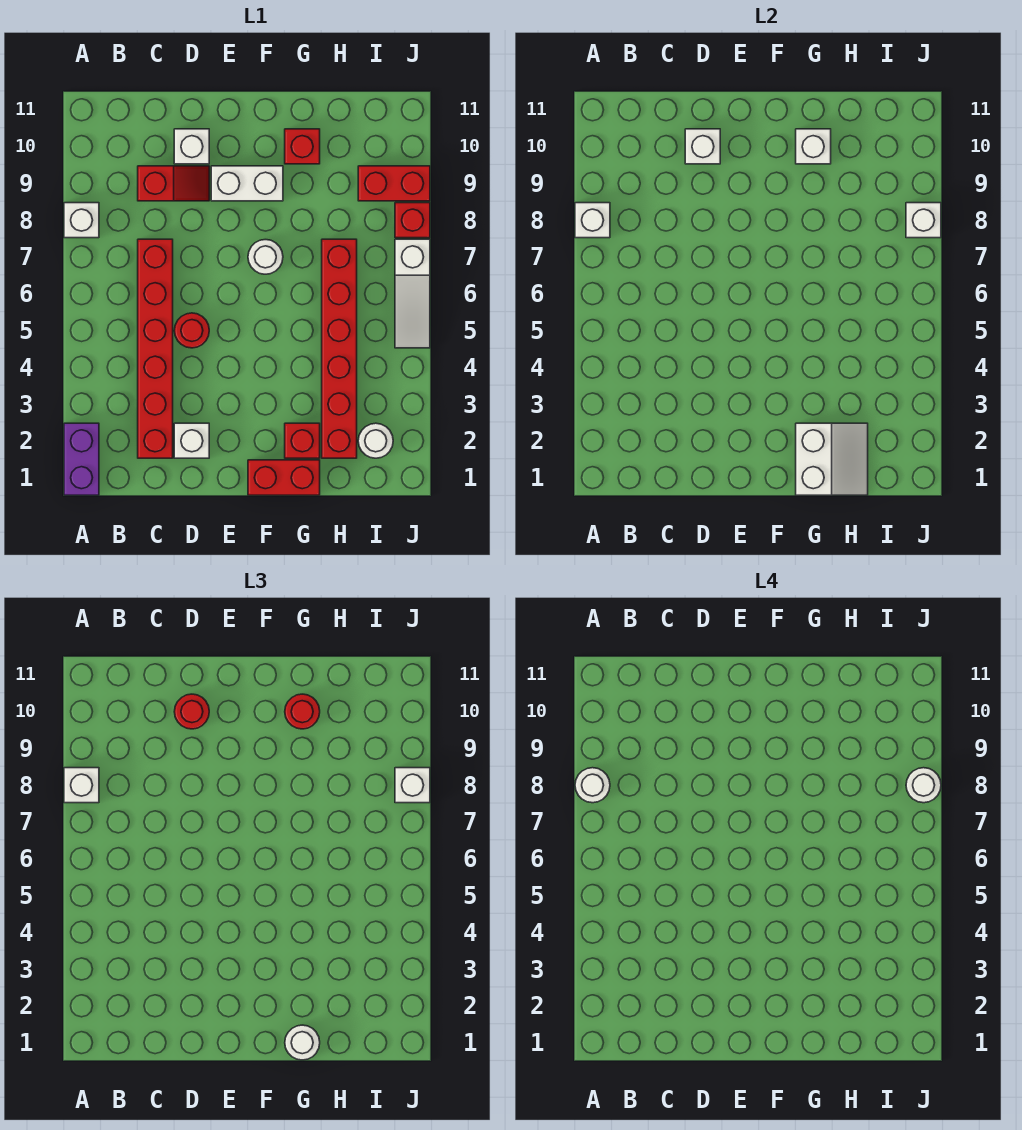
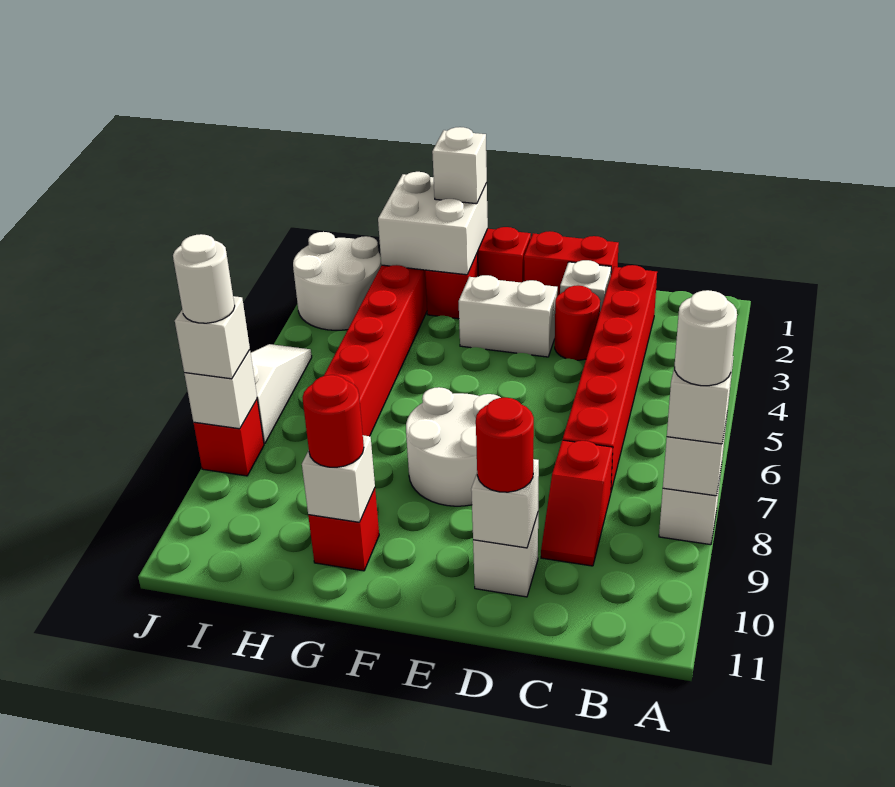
purple brick A1:A2 level 1 -> none
red slope C9:D9 level 1 top C -> red slope C8:C9 level 1 top 8
red round brick D5 level 1 -> red round brick D3 level 1
white brick E9:F9 level 1 -> white brick E3:F3 level 1
white round brick F7 level 1 -> white round brick E7:F8 level 1
white slope G1:H2 level 2 top G -> white brick G1:H2 level 2
white round brick G1 level 3 -> white brick G1 level 3
white round brick I2 level 1 -> white round brick I2:J3 level 1
red brick I9:J9 level 1 -> red brick D1:E1 level 1

